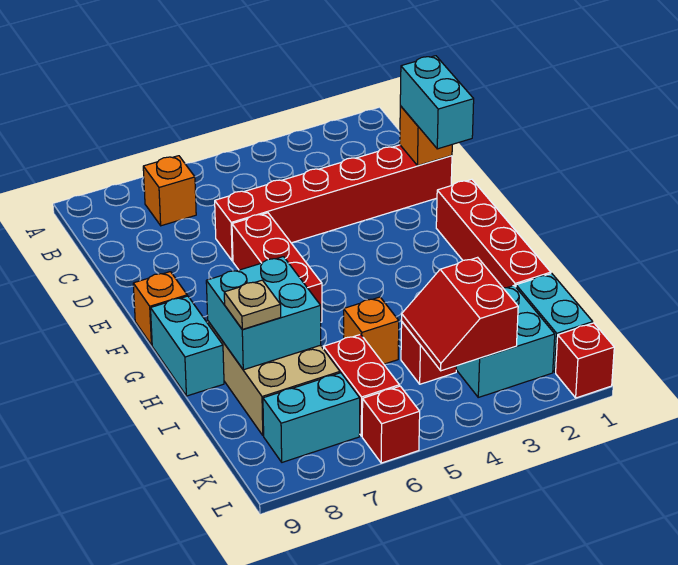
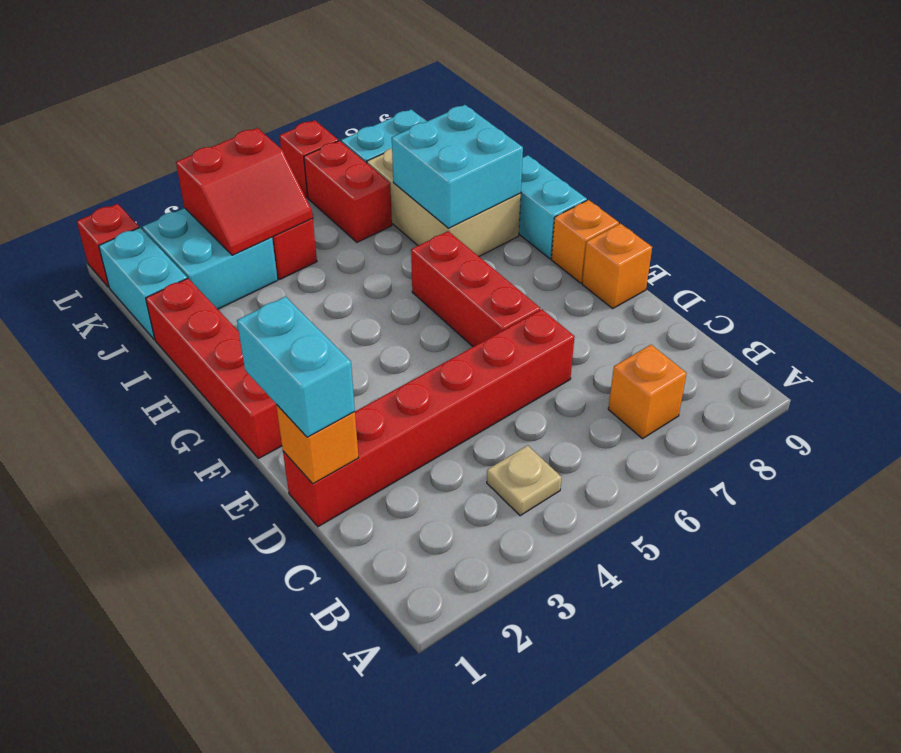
orange brick I5 level 1 -> orange brick E9 level 1
tan plate I8 level 3 -> tan plate B4 level 1
red slope J3:K4 level 2 top 3 -> red slope J3:K4 level 2 top K

